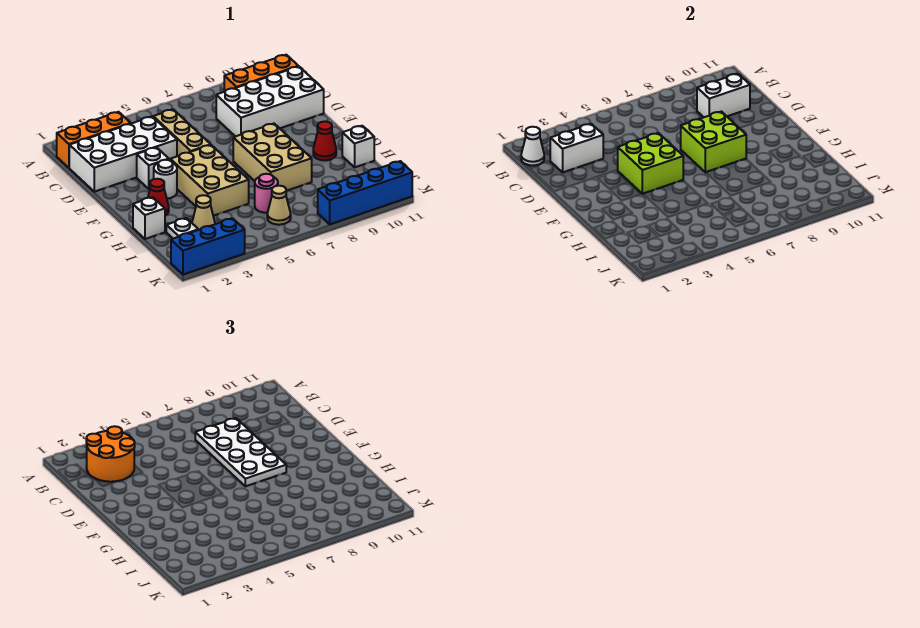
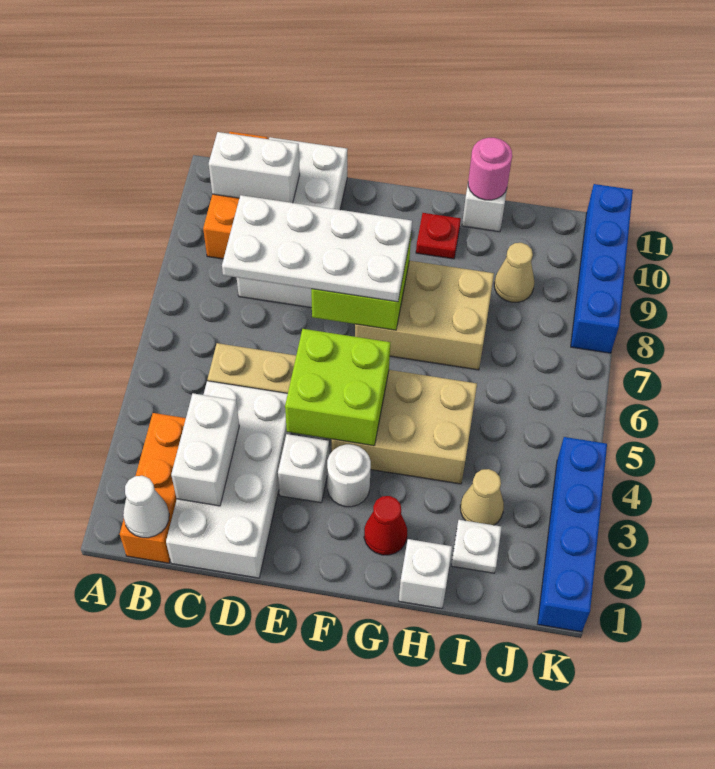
orange round brick B2:C3 level 3 -> none
white brick C9:C10 level 2 -> white brick B10:C10 level 2
red cone G10 level 1 -> red plate G10 level 1
pink round brick I6 level 1 -> pink round brick H11 level 2
tan cone J6 level 1 -> tan cone I9 level 1
blue brick K1:K3 level 1 -> blue brick K1:K4 level 1

